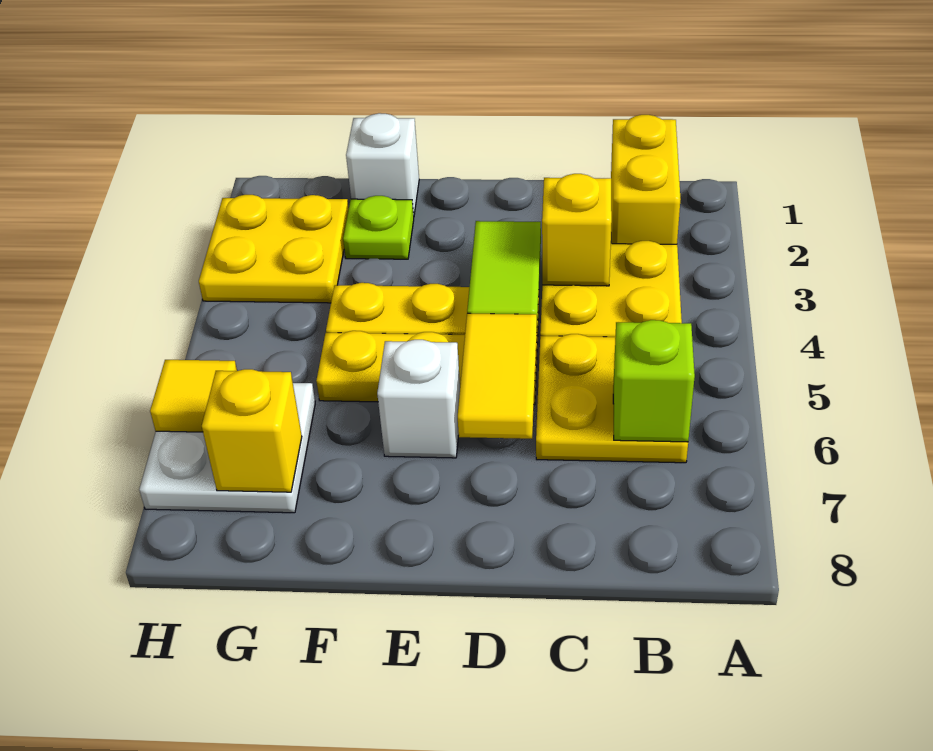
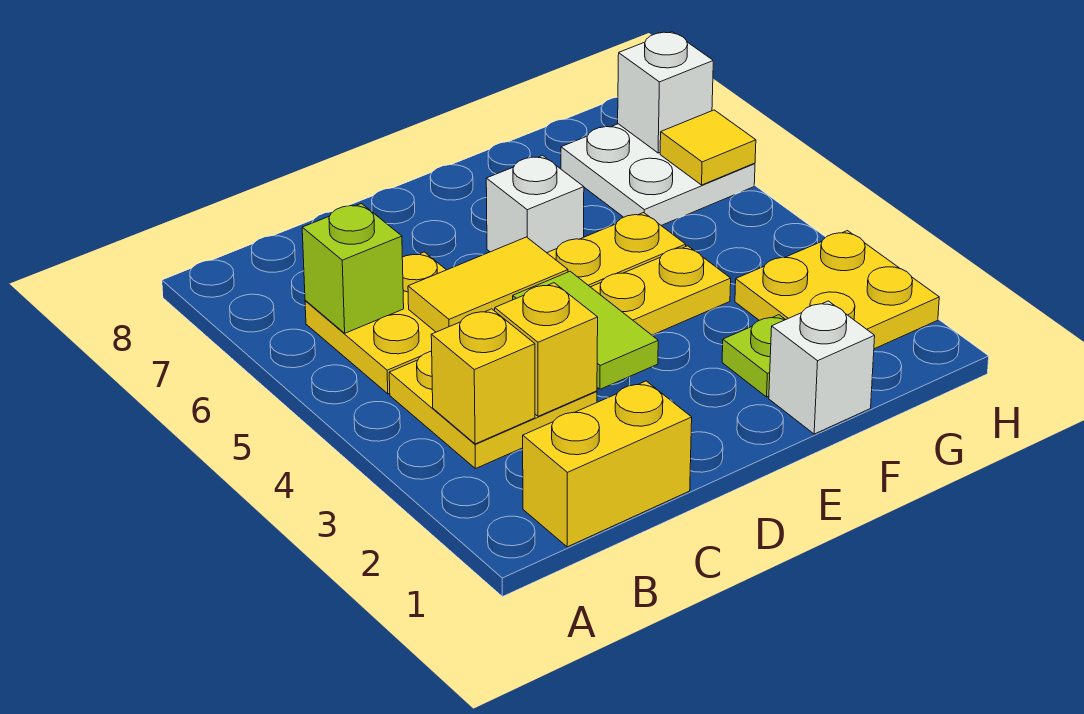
yellow brick B1:B2 level 1 -> yellow brick B1:C1 level 1
yellow tile D5:D6 level 2 -> yellow tile C5:D5 level 2
yellow brick G7 level 2 -> yellow brick B3 level 2
none -> white brick H7 level 2

